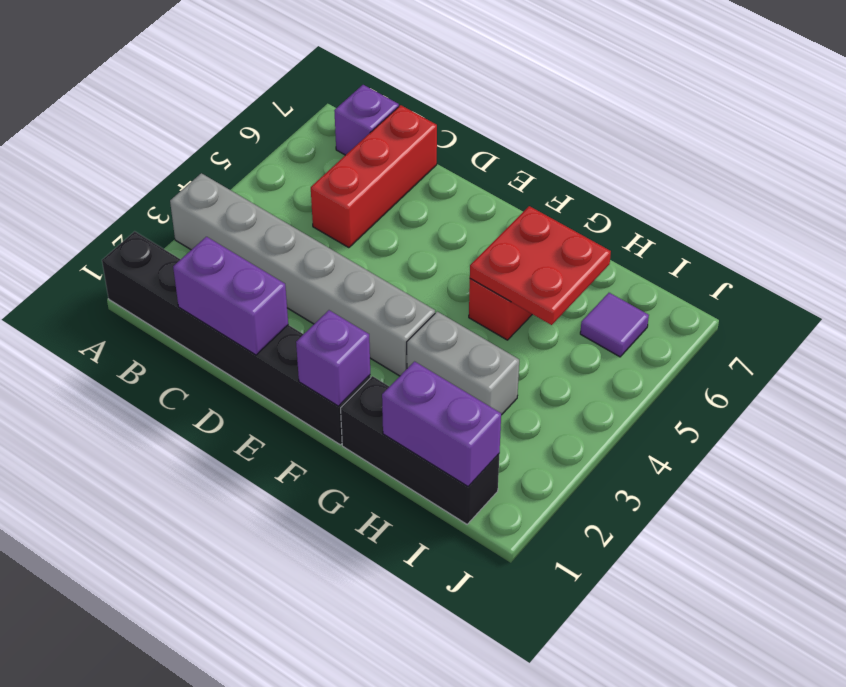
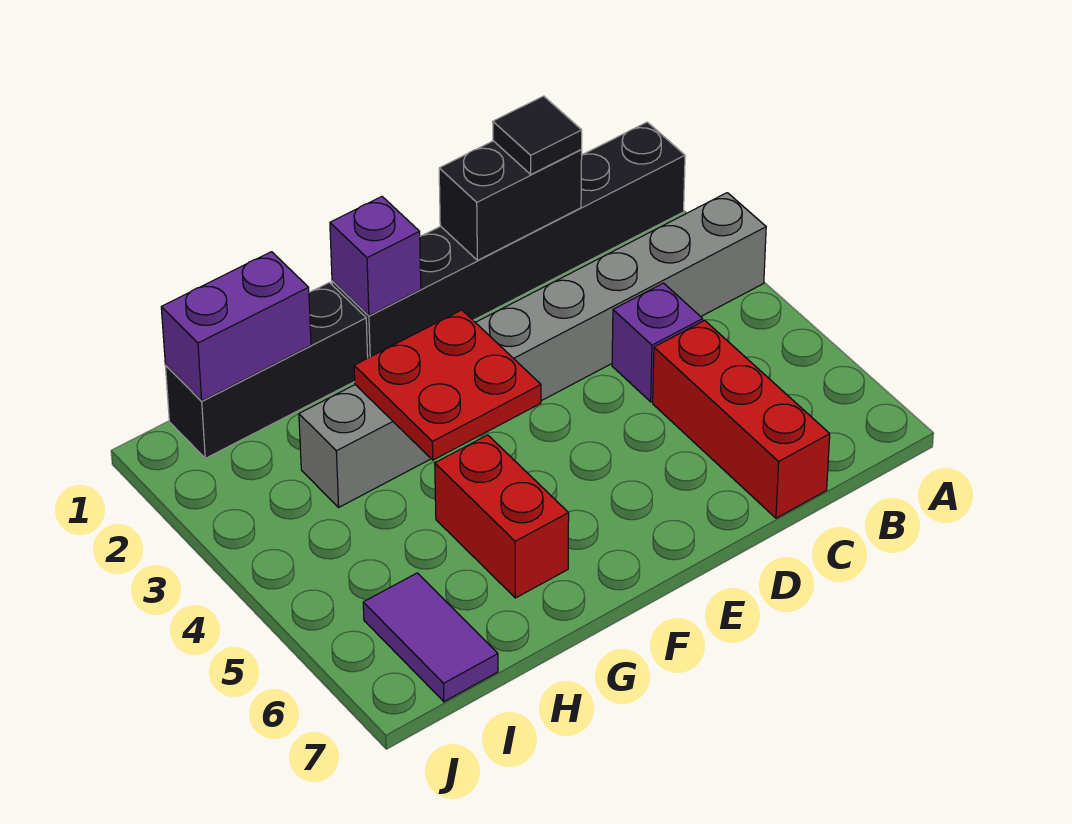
purple brick B7 level 1 -> purple brick C4 level 1
purple brick C1:D1 level 2 -> black brick C1:D1 level 2
none -> black tile C1 level 3
red plate G5:H6 level 2 -> red plate F3:G4 level 2
purple tile I6 level 1 -> purple tile I6:I7 level 1

